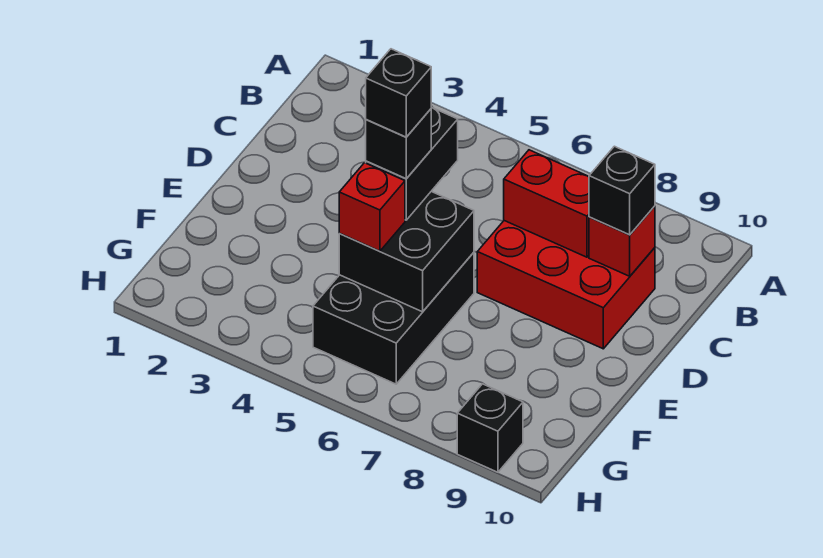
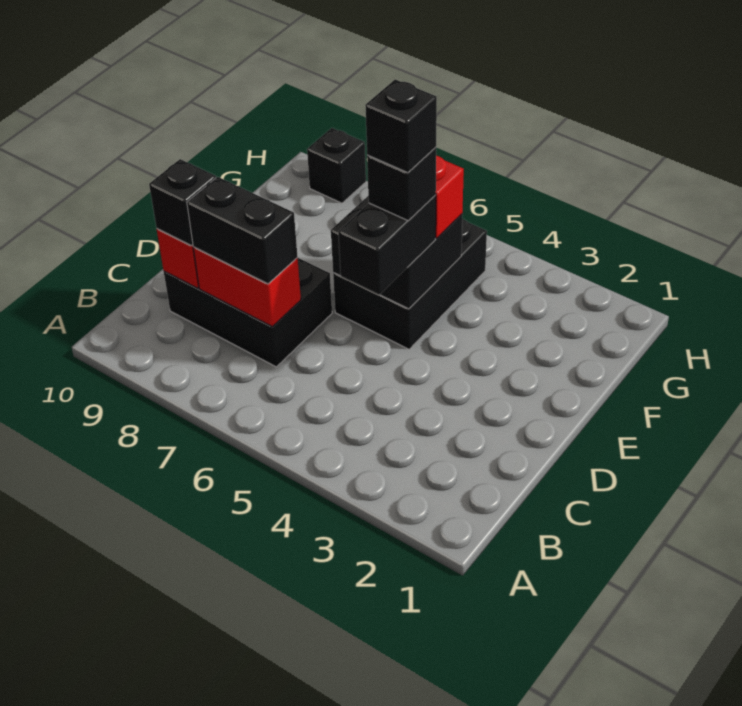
red brick C7:D9 level 1 -> black brick C7:D9 level 1
none -> black brick C7:C8 level 3

